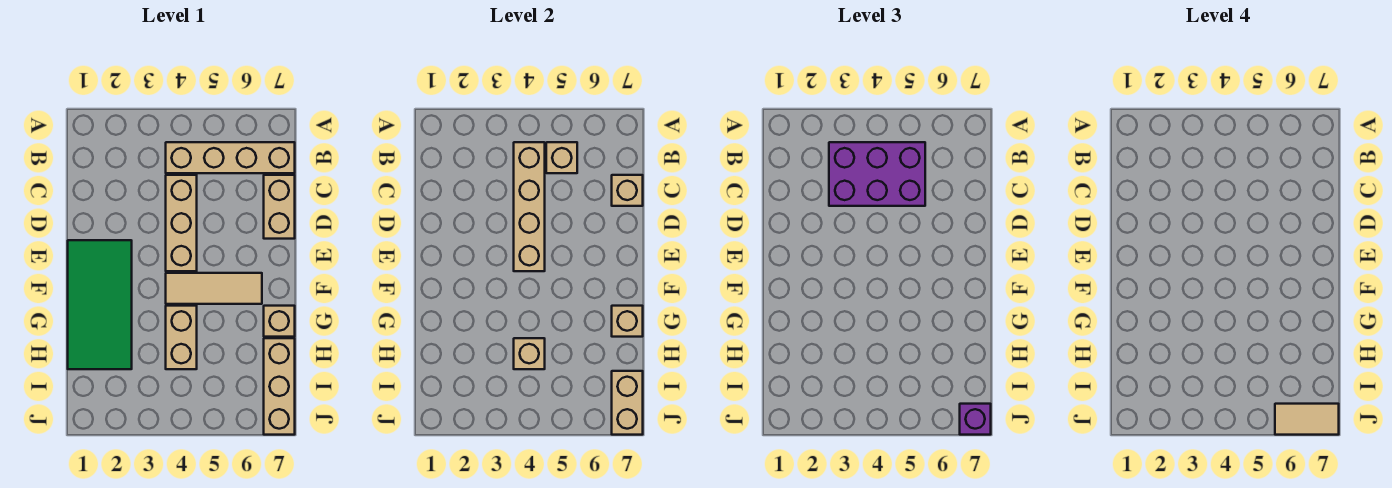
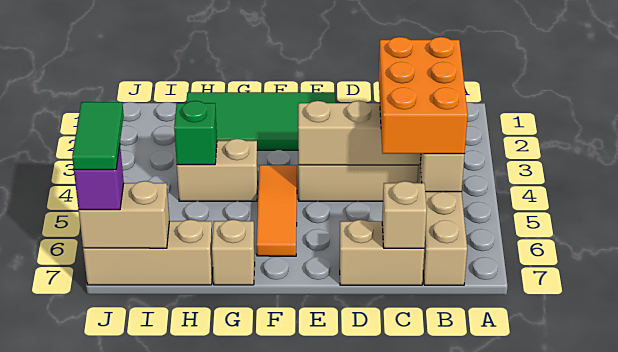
purple brick B3:C5 level 3 -> orange brick B3:C5 level 3
tan tile F4:F6 level 1 -> orange tile F4:F6 level 1
tan brick G7 level 2 -> none
tan brick H4 level 2 -> green brick H4 level 2
tan tile J6:J7 level 4 -> green tile J6:J7 level 4

